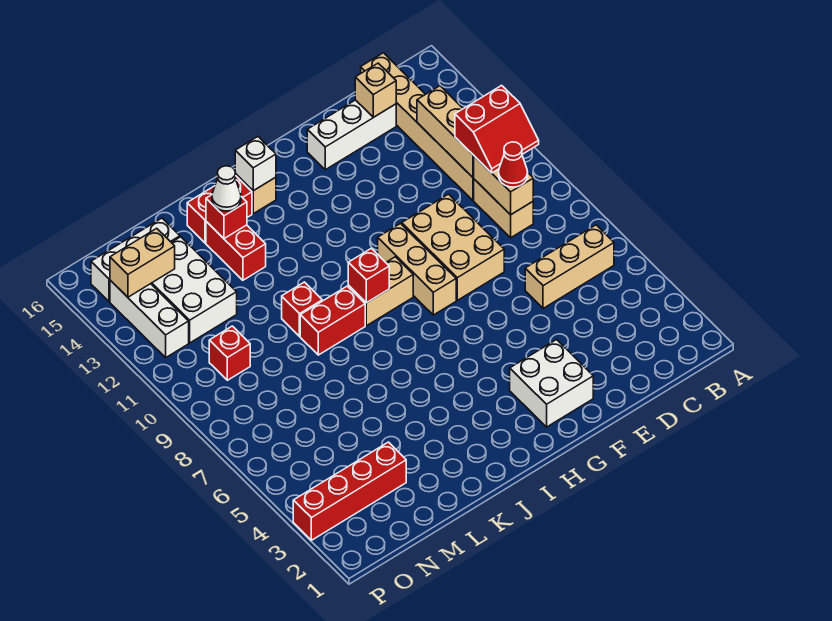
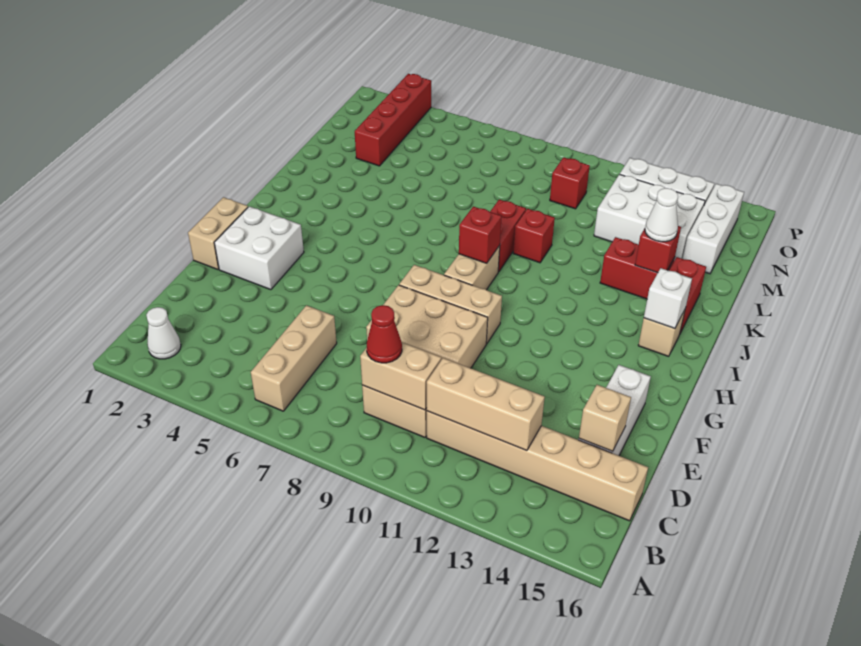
none -> white cone B2 level 1
red slope B10:C11 level 3 top 11 -> none
tan brick N14:O14 level 2 -> tan brick F1:G1 level 1

